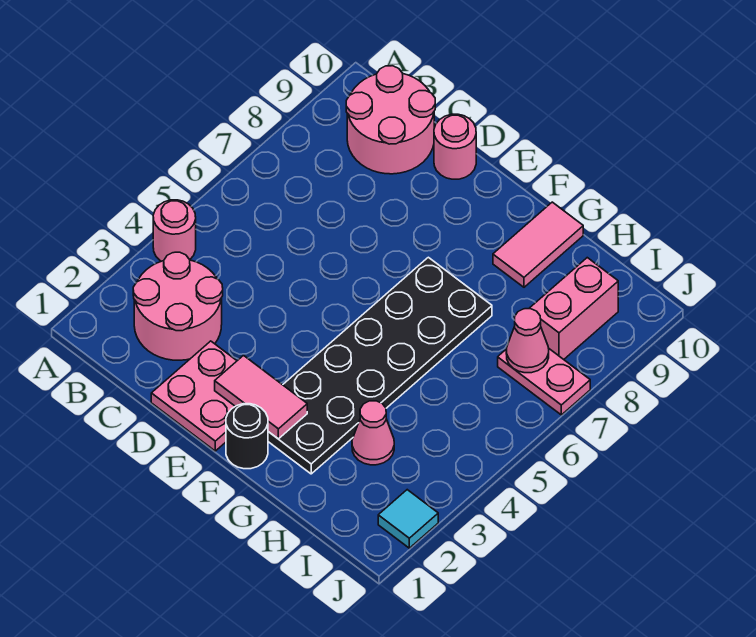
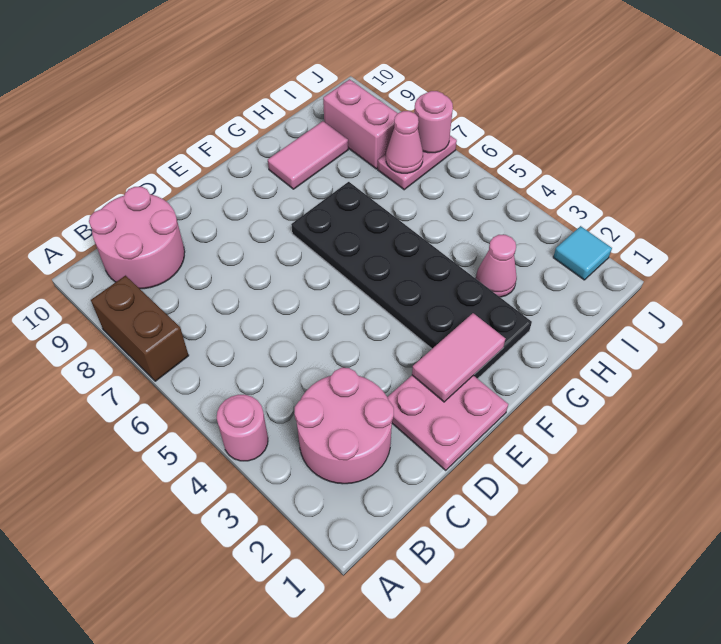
none -> brown brick A7:A8 level 1
pink round brick D10 level 1 -> pink round brick J7 level 2
black round brick F1 level 1 -> none
pink tile G9:G10 level 1 -> pink tile G9:H9 level 1

